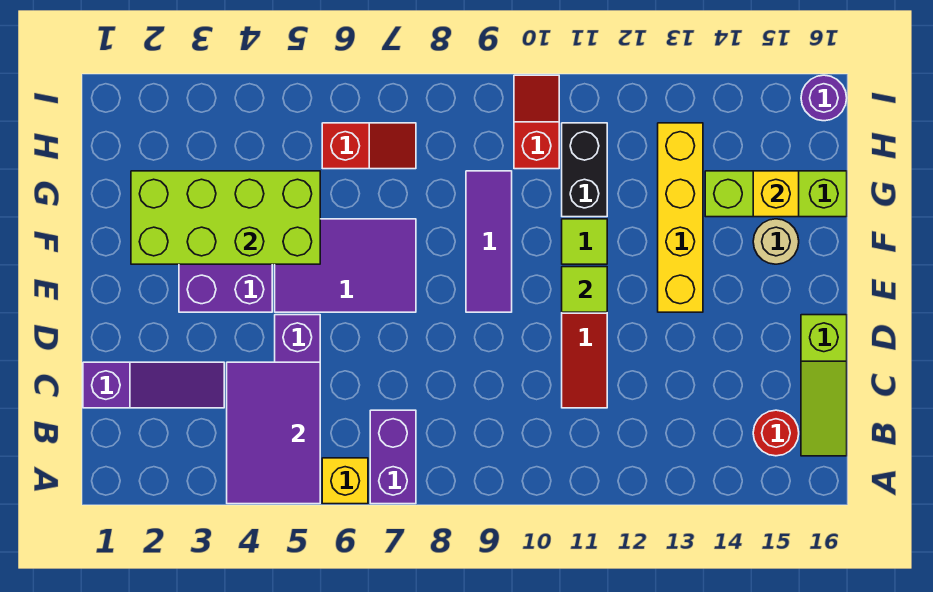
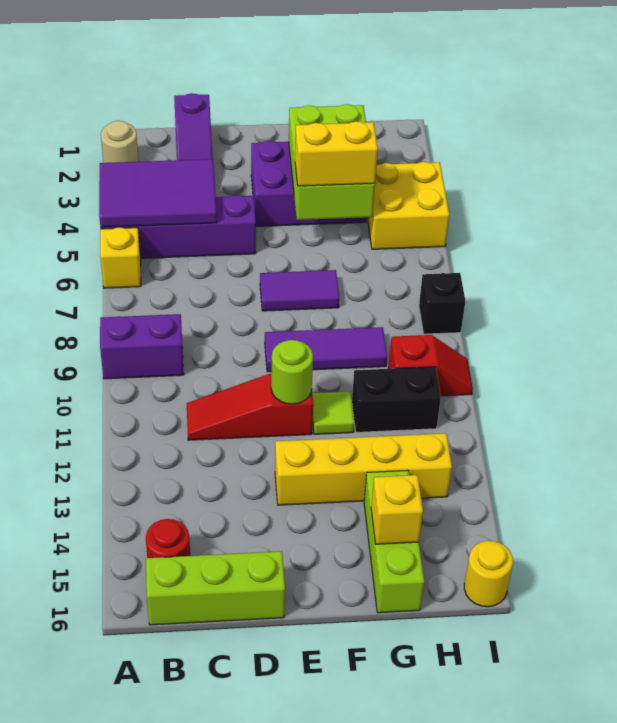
purple brick A7:B7 level 1 -> purple brick A9:B9 level 1
lime slope B16:D16 level 1 top D -> lime brick B16:D16 level 1
purple tile E5:F7 level 1 -> purple tile E7:F7 level 1
lime tile E11 level 2 -> lime round brick E11 level 2
lime brick F2:G5 level 2 -> lime brick F3:G5 level 2
none -> yellow brick F5:G5 level 3
tan round brick F15 level 1 -> tan round brick A2 level 1
none -> yellow brick H4:I5 level 1
red slope H6:H7 level 1 top 6 -> none
none -> black brick I8 level 1
purple round brick I16 level 1 -> yellow round brick I16 level 1

